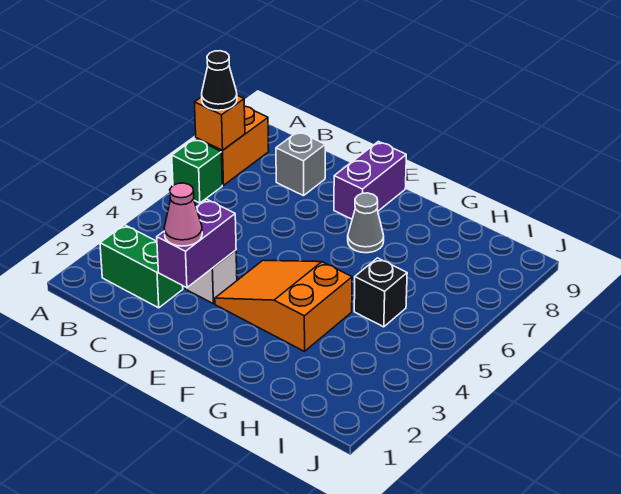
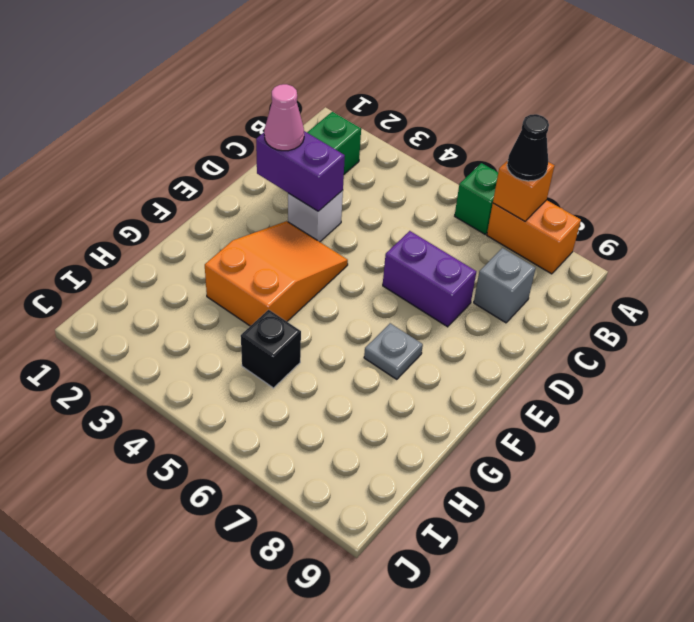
purple brick E8:E9 level 1 -> purple brick D6:D7 level 1
grey cone F7 level 1 -> grey plate F7 level 1

